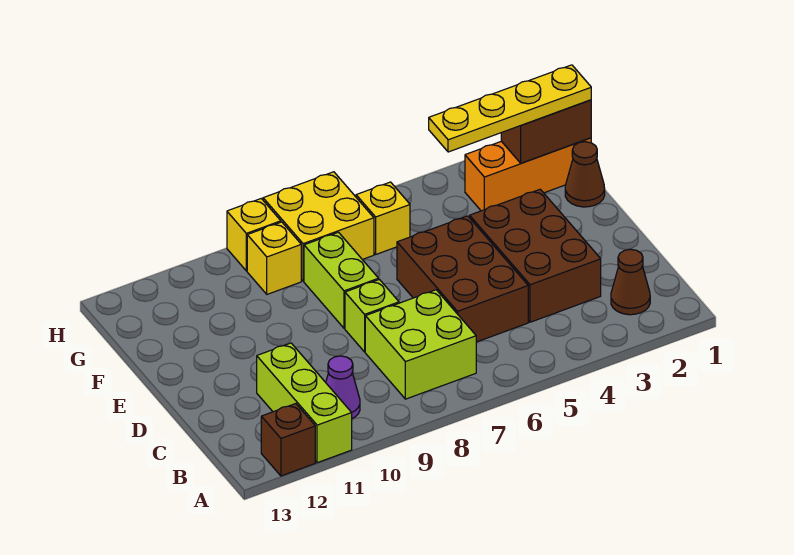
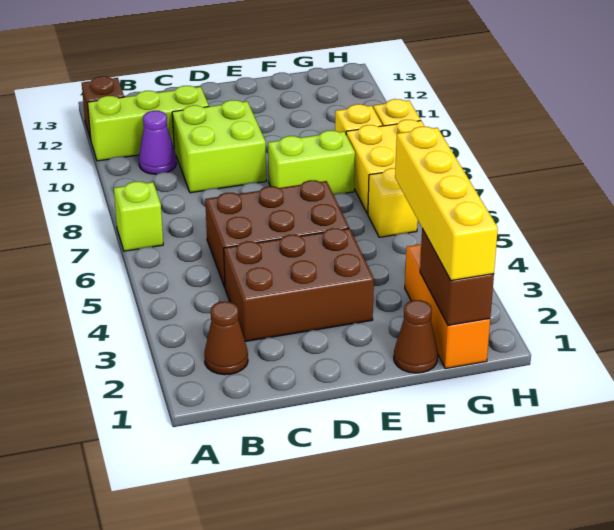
lime brick B7:C8 level 1 -> lime brick C9:D10 level 1
lime brick D8 level 1 -> lime brick A7 level 1
yellow plate G1:G4 level 3 -> yellow brick G1:G4 level 3

